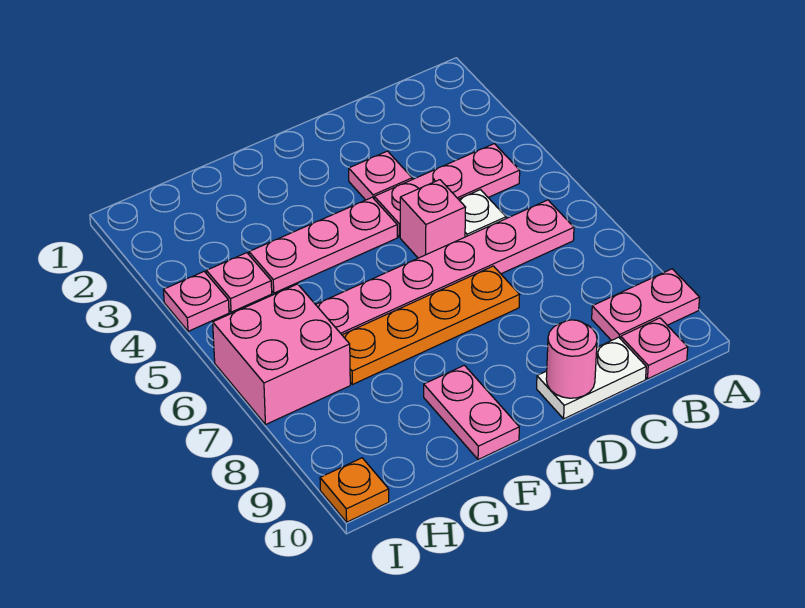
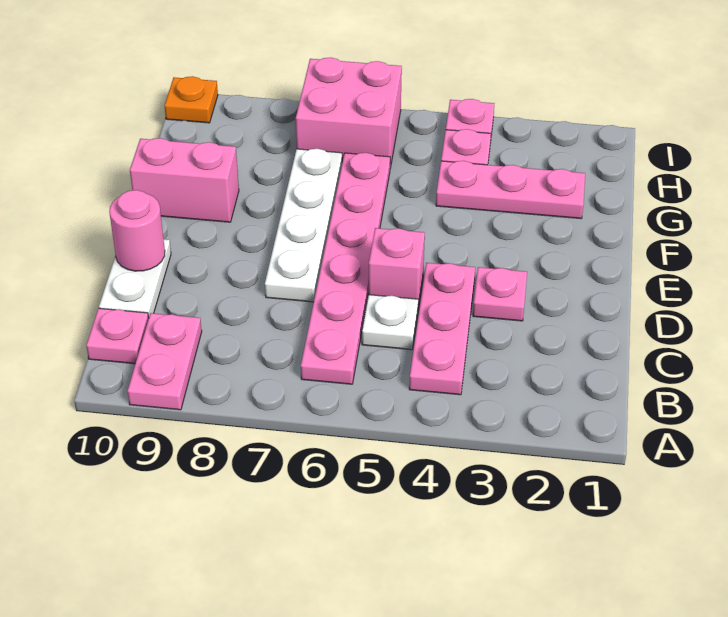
orange plate D7:G7 level 1 -> white plate D7:G7 level 1
pink plate E4:G4 level 1 -> pink plate G2:G4 level 1
pink plate F9:F10 level 1 -> pink brick F9:F10 level 1

